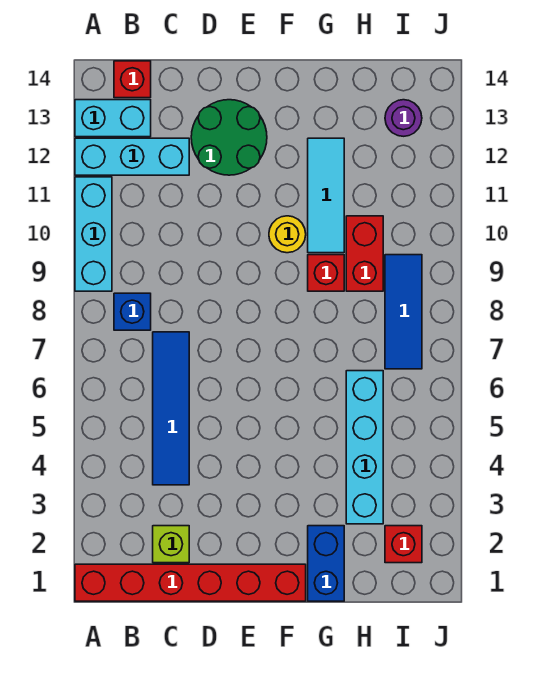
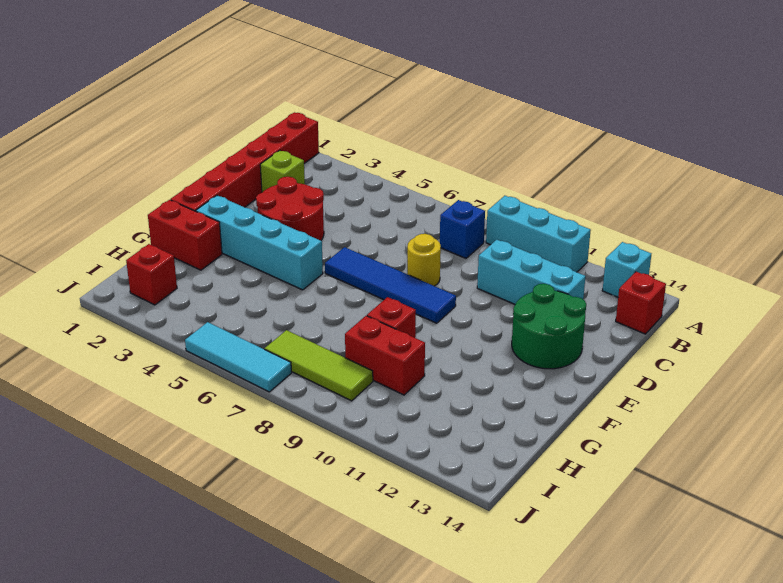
cyan brick A12:C12 level 1 -> cyan brick C10:C12 level 1
cyan brick A13:B13 level 1 -> cyan brick A13 level 1
blue tile C4:C7 level 1 -> blue tile E6:E9 level 1
none -> red round brick D3:E4 level 1
yellow round brick F10 level 1 -> yellow round brick D8 level 1
blue brick G1:G2 level 1 -> red brick G1:G2 level 1
cyan tile G10:G12 level 1 -> cyan tile J5:J7 level 1
cyan brick H3:H6 level 1 -> cyan brick F2:F5 level 1
blue tile I7:I9 level 1 -> lime tile I7:I9 level 1
purple round brick I13 level 1 -> none

